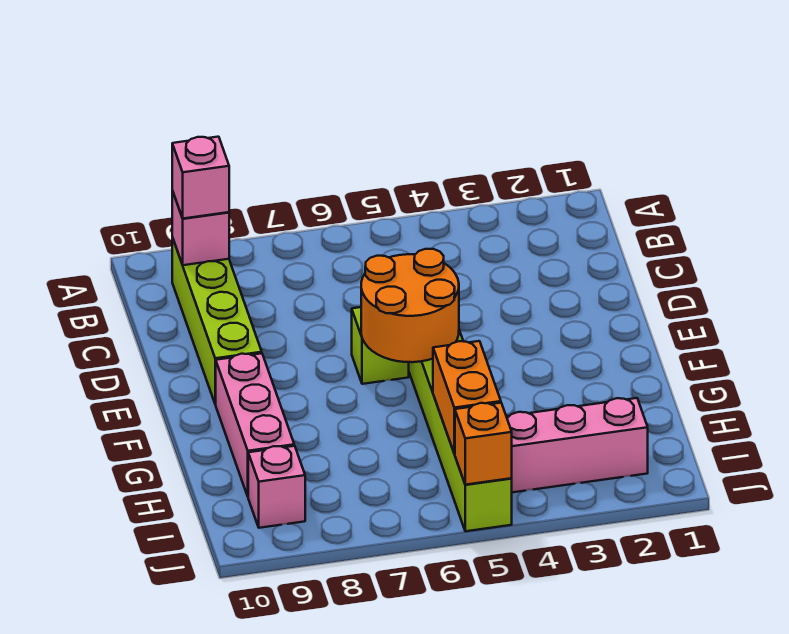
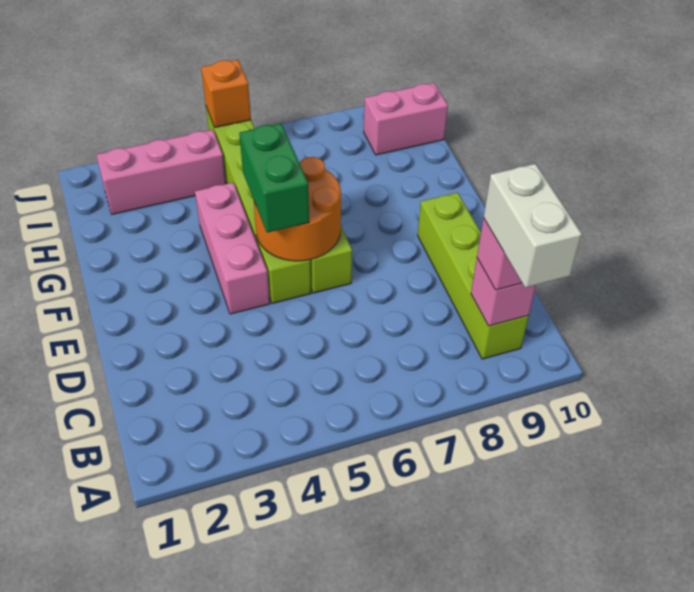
none -> white brick A9:B9 level 4
none -> green brick E5:F5 level 3
pink brick F9:H9 level 1 -> pink brick E4:G4 level 1
orange brick H5:I5 level 2 -> none
pink brick I9 level 1 -> pink brick I9:I10 level 1

